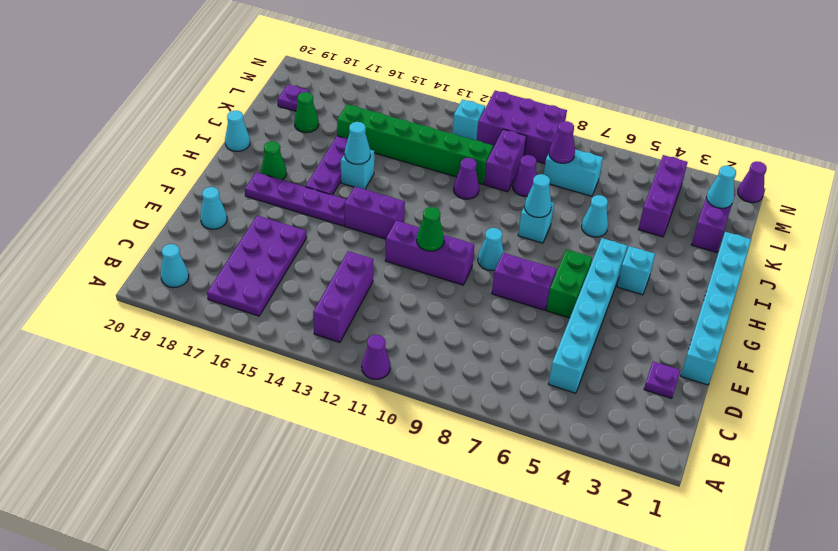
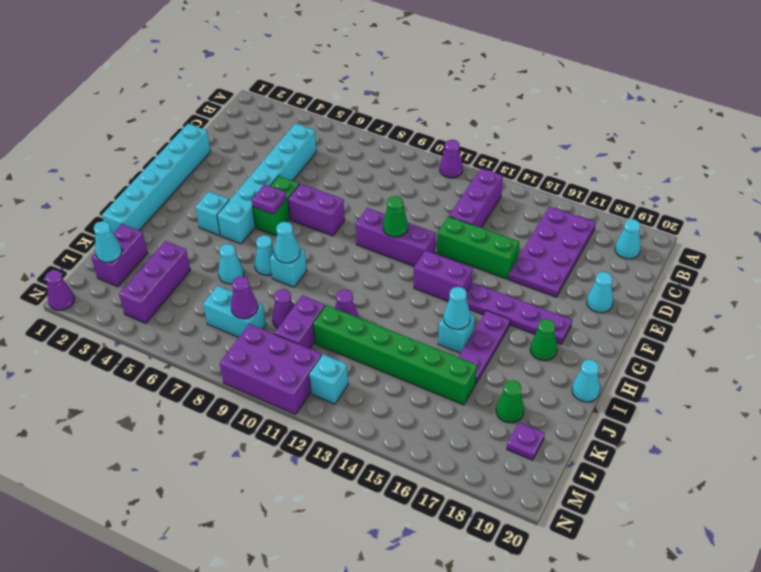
purple plate D2 level 1 -> purple plate G6 level 2
none -> green brick E13:E15 level 1
cyan cone G9 level 1 -> cyan cone I7 level 1

